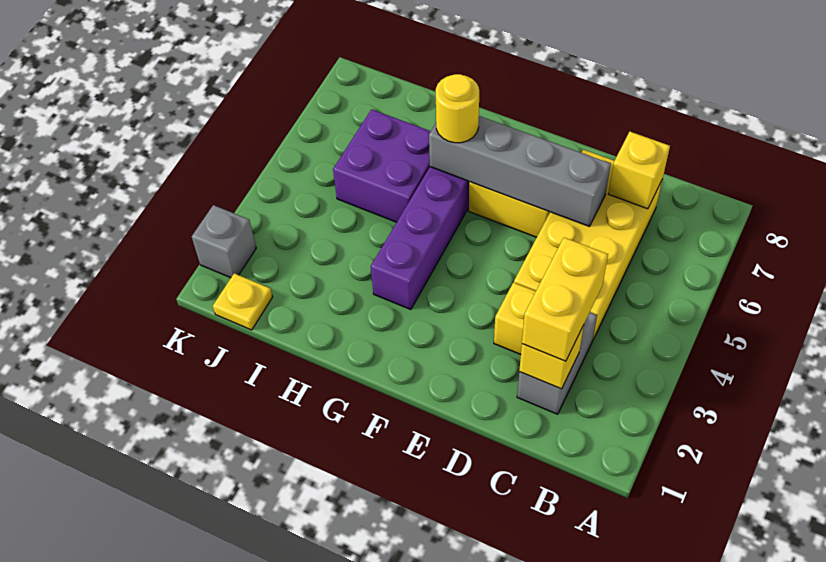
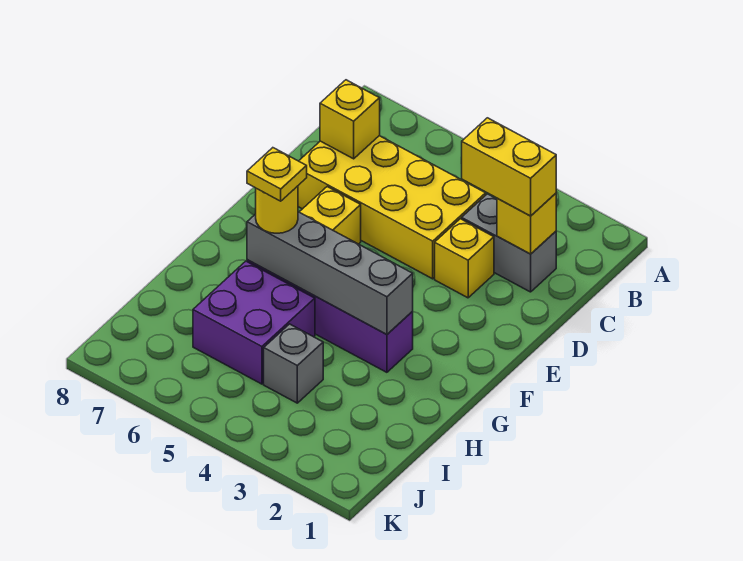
grey brick D6:G6 level 2 -> grey brick G3:G6 level 2
yellow plate J1 level 1 -> yellow plate G6 level 4
grey brick K2 level 1 -> grey brick I4 level 1

